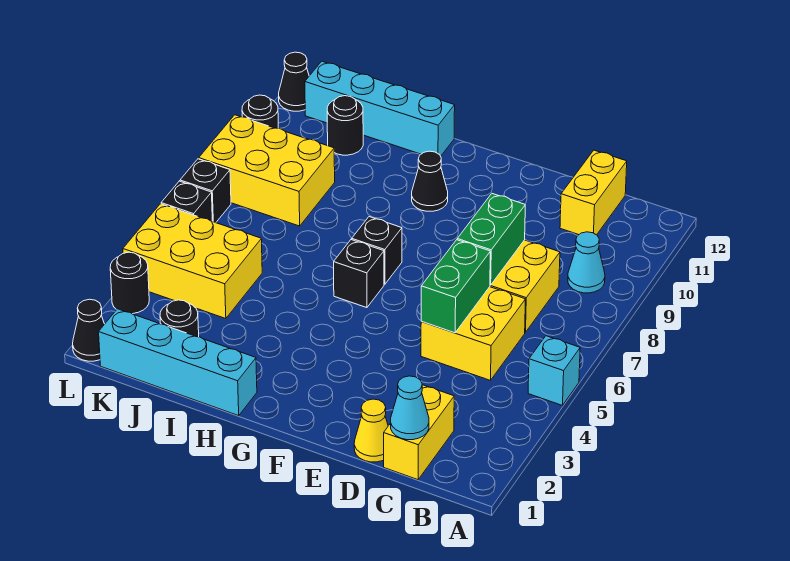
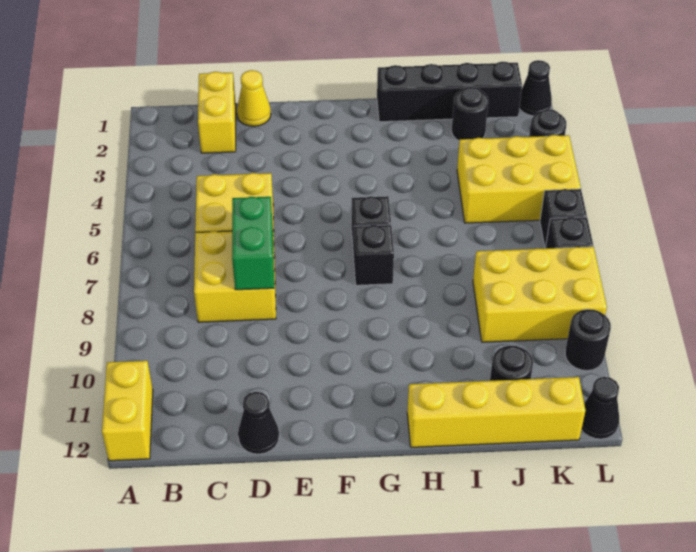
cyan brick A5 level 1 -> none
cyan cone B9 level 1 -> none
cyan cone C1 level 2 -> none
yellow brick C11:C12 level 1 -> yellow brick A11:A12 level 1
green brick D5:D6 level 2 -> none
black cone G10 level 1 -> black cone D12 level 1
cyan brick H1:K1 level 1 -> black brick H1:K1 level 1
cyan brick H12:K12 level 1 -> yellow brick H12:K12 level 1

